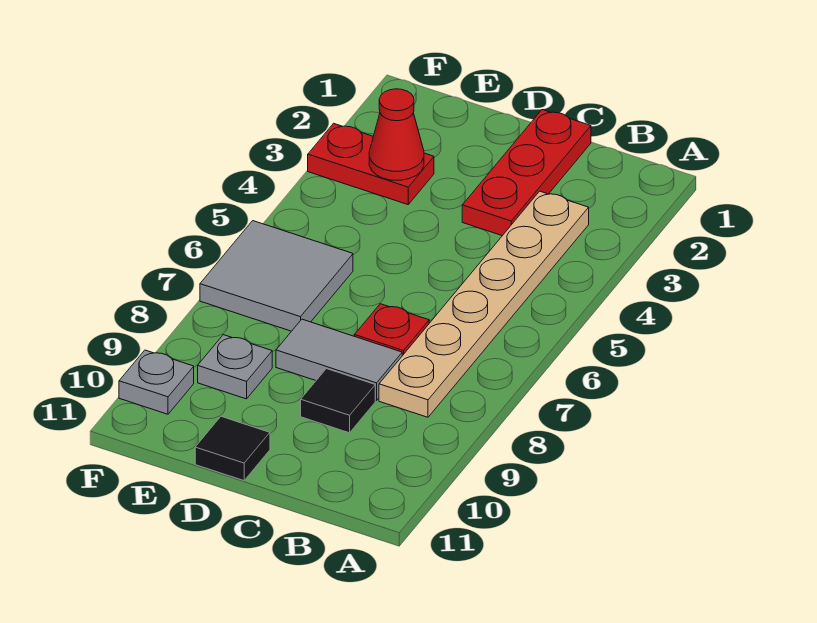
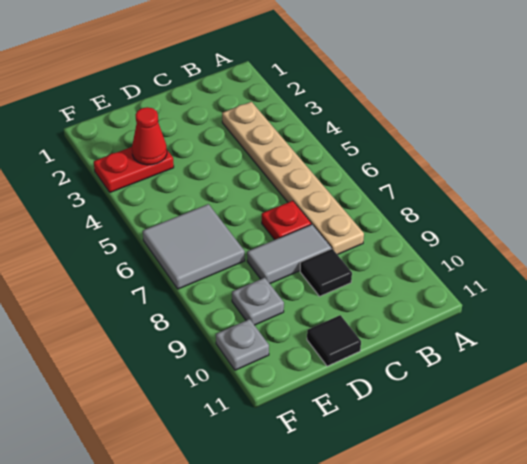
red plate C1:C3 level 1 -> none

